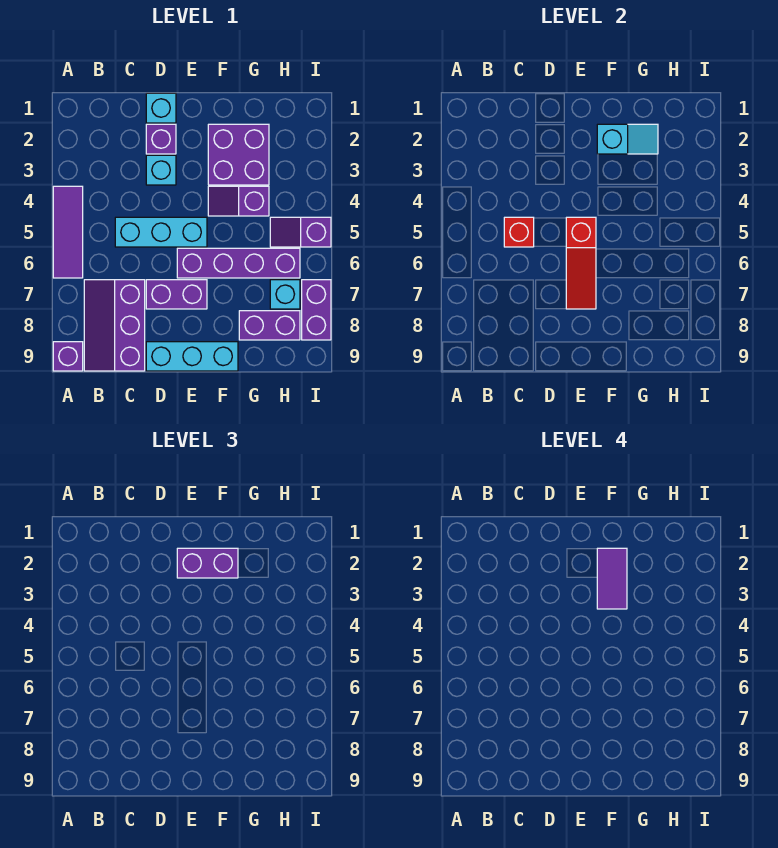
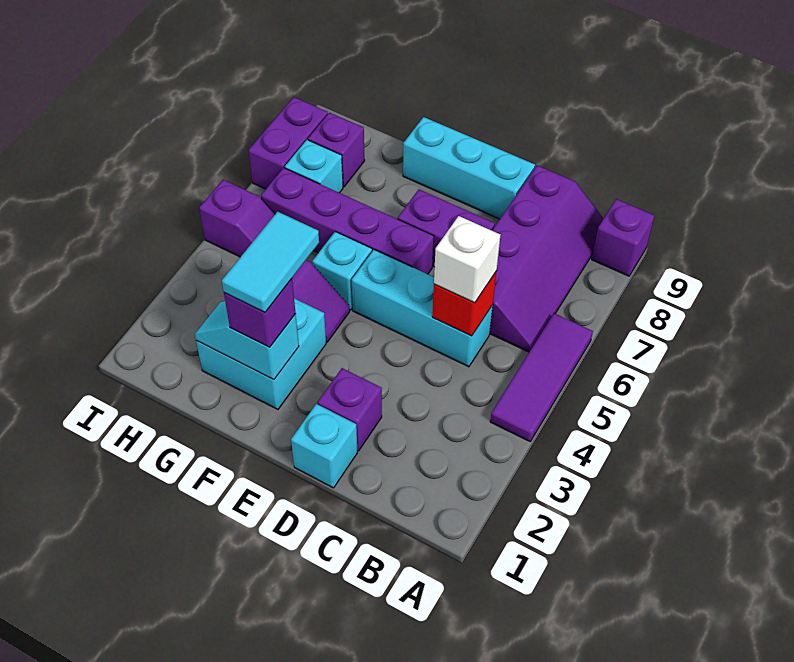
purple slope B7:C9 level 1 top C -> purple slope B6:C9 level 1 top C
none -> white brick C5 level 3
cyan brick D3 level 1 -> cyan brick F5 level 1
purple brick E2:F2 level 3 -> purple brick F2 level 3
red slope E5:E7 level 2 top 5 -> none
purple brick F2:G3 level 1 -> cyan brick F2:G3 level 1
purple tile F2:F3 level 4 -> cyan tile F2:F3 level 4
purple brick G8:H8 level 1 -> purple brick H8 level 1

